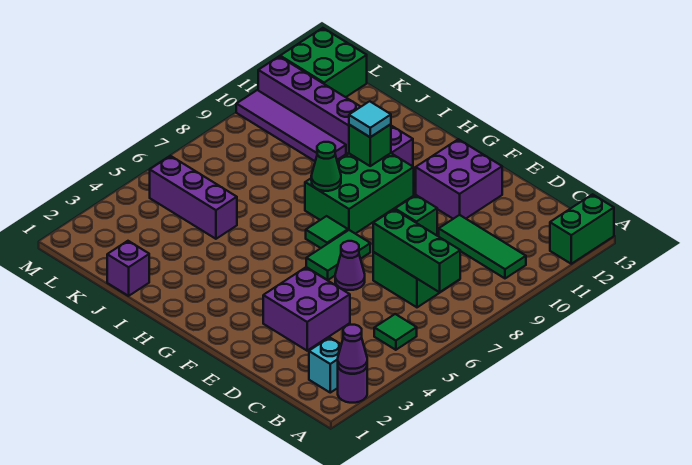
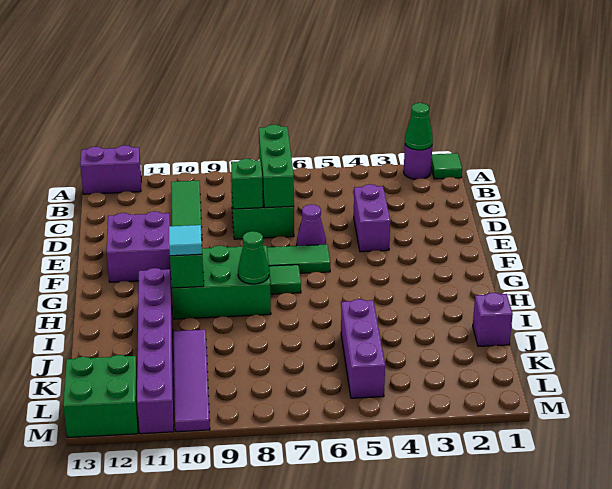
purple cone A2 level 2 -> green cone A2 level 2
green brick A12:A13 level 1 -> purple brick A12:A13 level 1
cyan brick B2 level 1 -> none
green tile B5 level 1 -> green tile A1 level 1
purple brick D3:E4 level 1 -> purple brick D4:E4 level 1

